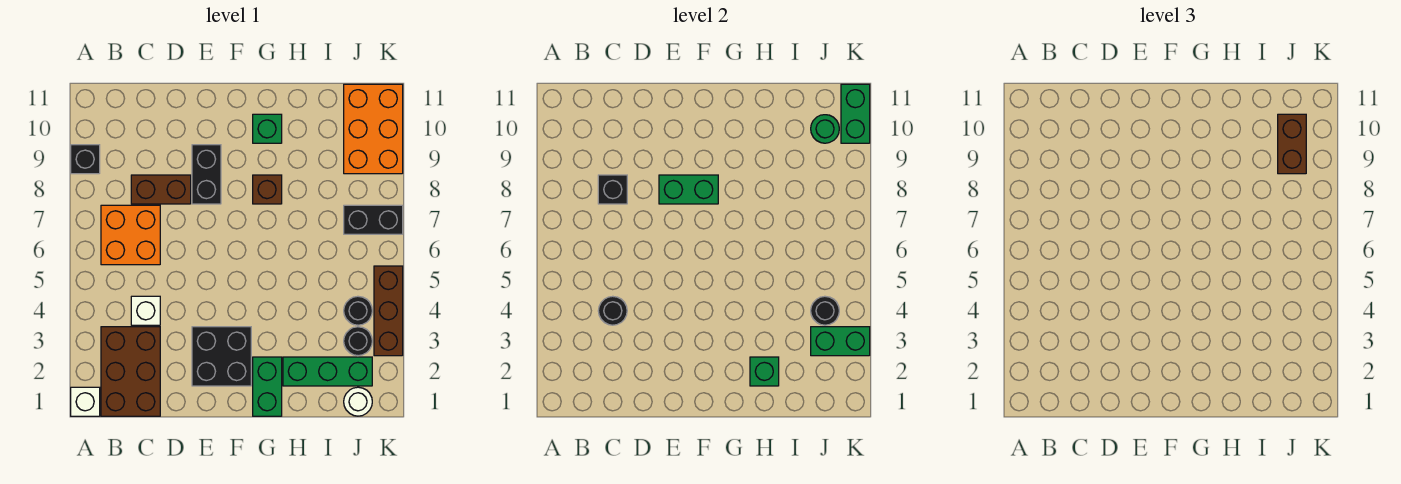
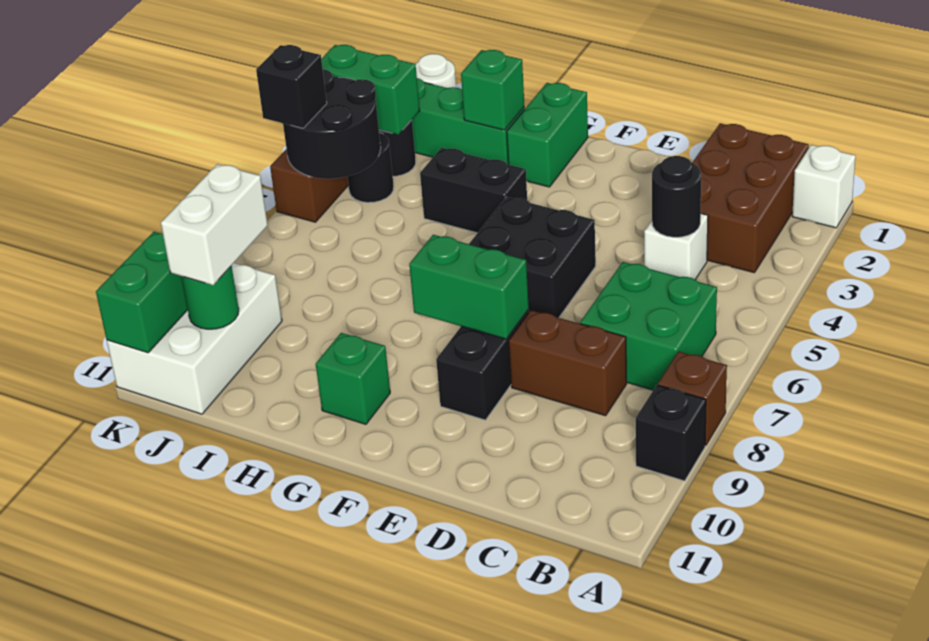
orange brick B6:C7 level 1 -> green brick B6:C7 level 1
black brick C8 level 2 -> black brick K5 level 3
black brick E2:F3 level 1 -> black brick E5:F6 level 1
brown brick G8 level 1 -> brown brick A8 level 1
black round brick J4 level 2 -> black round brick J4:K5 level 2
black brick J7:K7 level 1 -> black brick G4:H4 level 1
orange brick J9:K11 level 1 -> white brick J9:K11 level 1
brown brick J9:J10 level 3 -> white brick J9:J10 level 3

